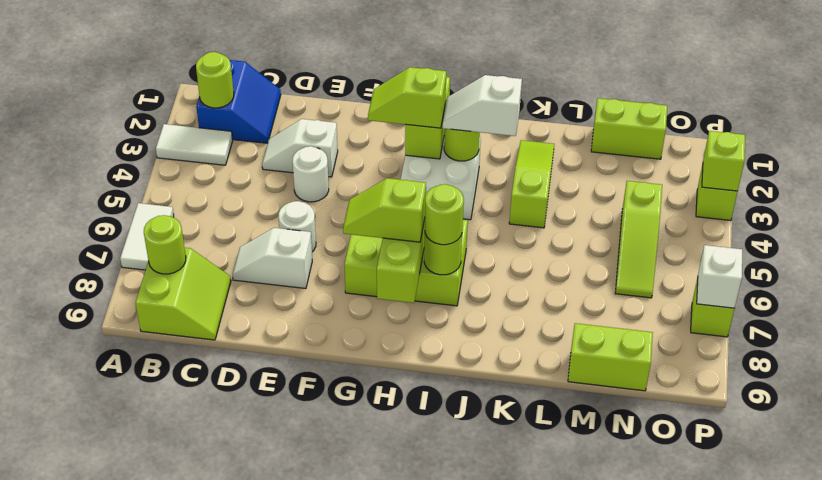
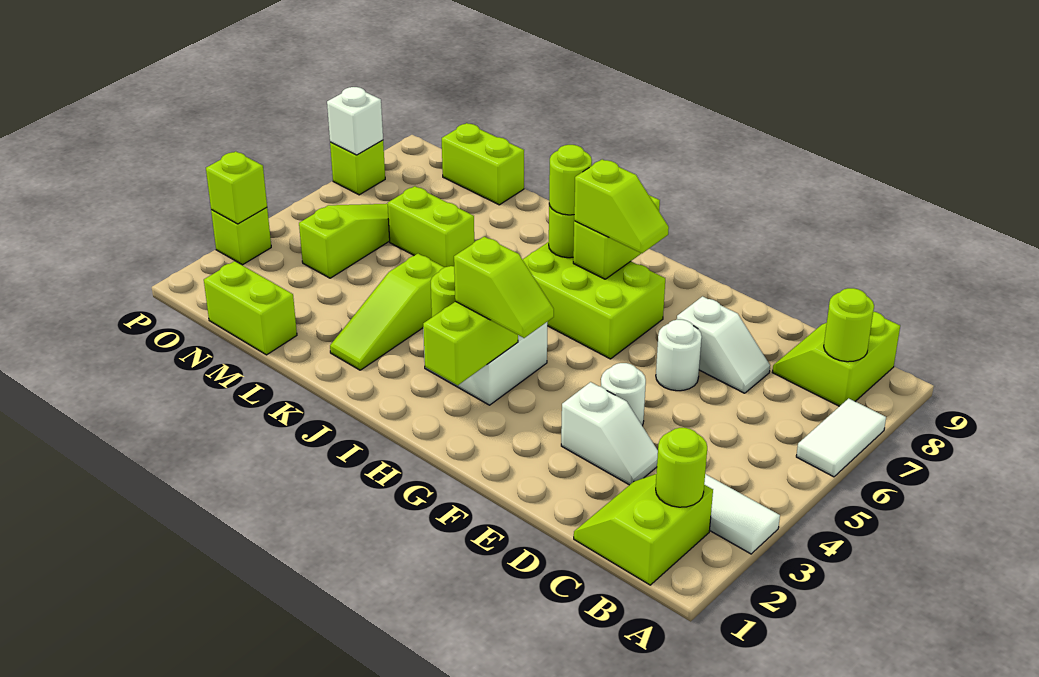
blue slope B1:C2 level 1 top B -> lime slope B1:C2 level 1 top B
white slope I3:J3 level 3 top J -> none
none -> lime brick L6:M6 level 1

